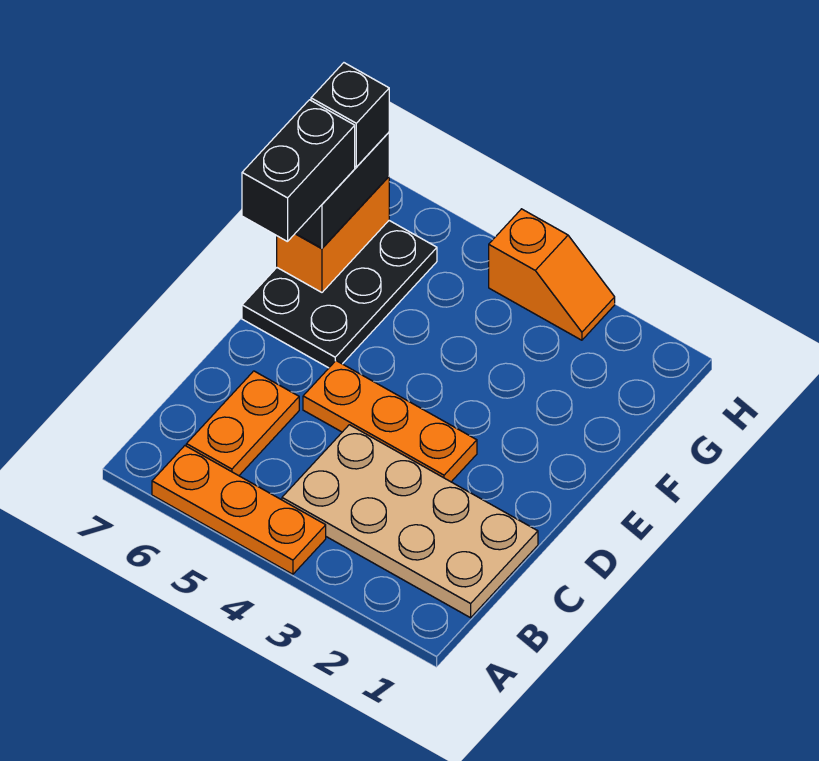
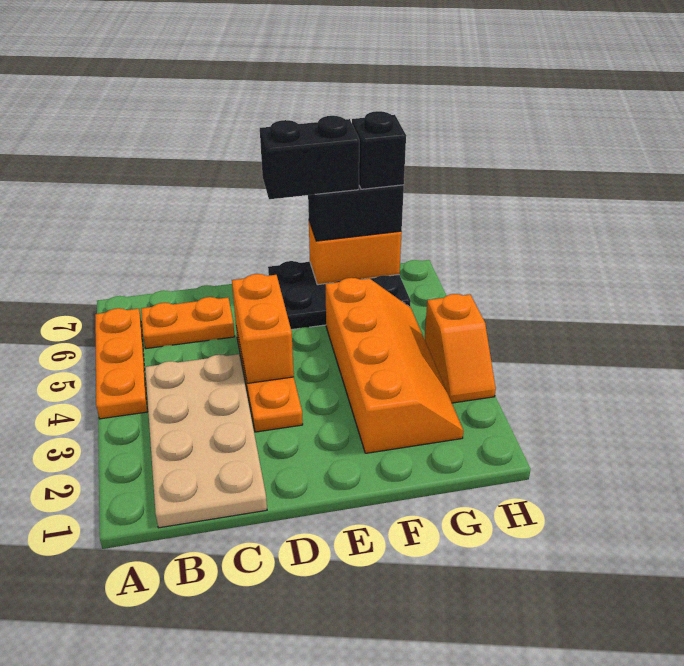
none -> orange brick D4:D5 level 2
none -> orange slope F2:G5 level 1 top F

